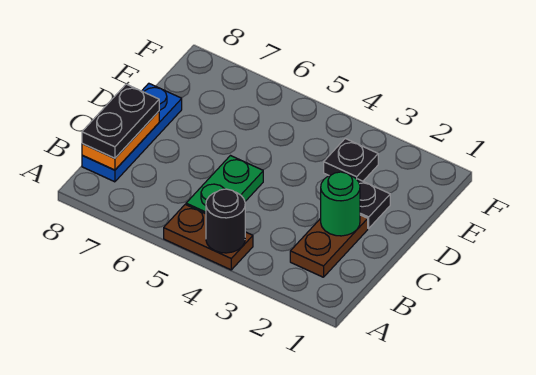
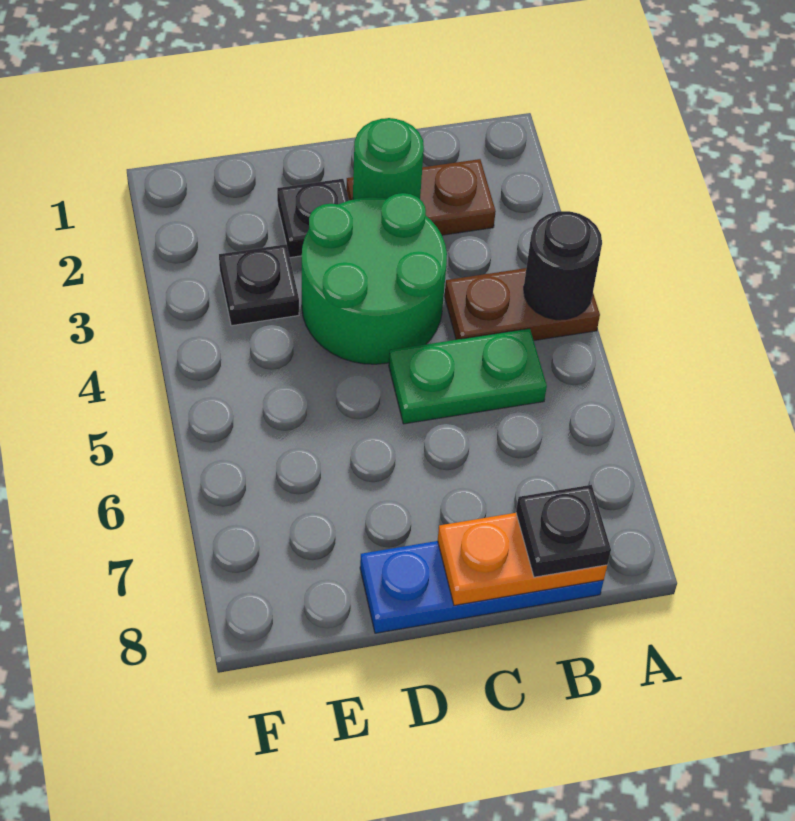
brown plate A4:A5 level 1 -> brown plate A4:B4 level 1
black plate B8:C8 level 3 -> black plate B8 level 3
none -> green round brick C3:D4 level 1

